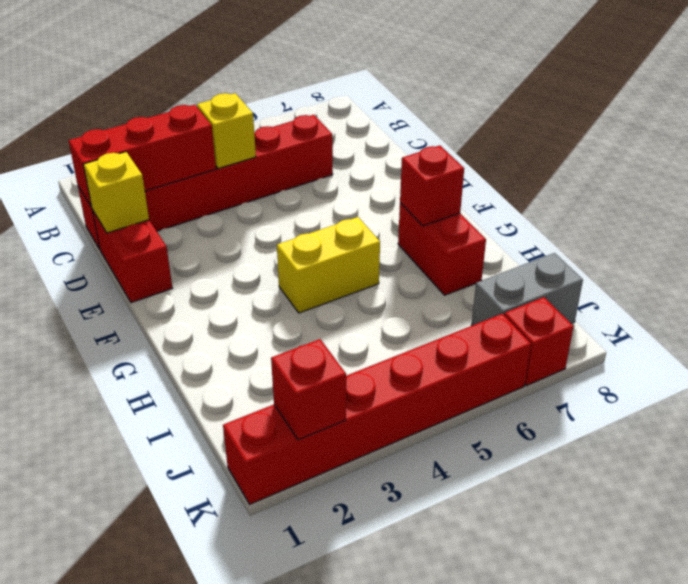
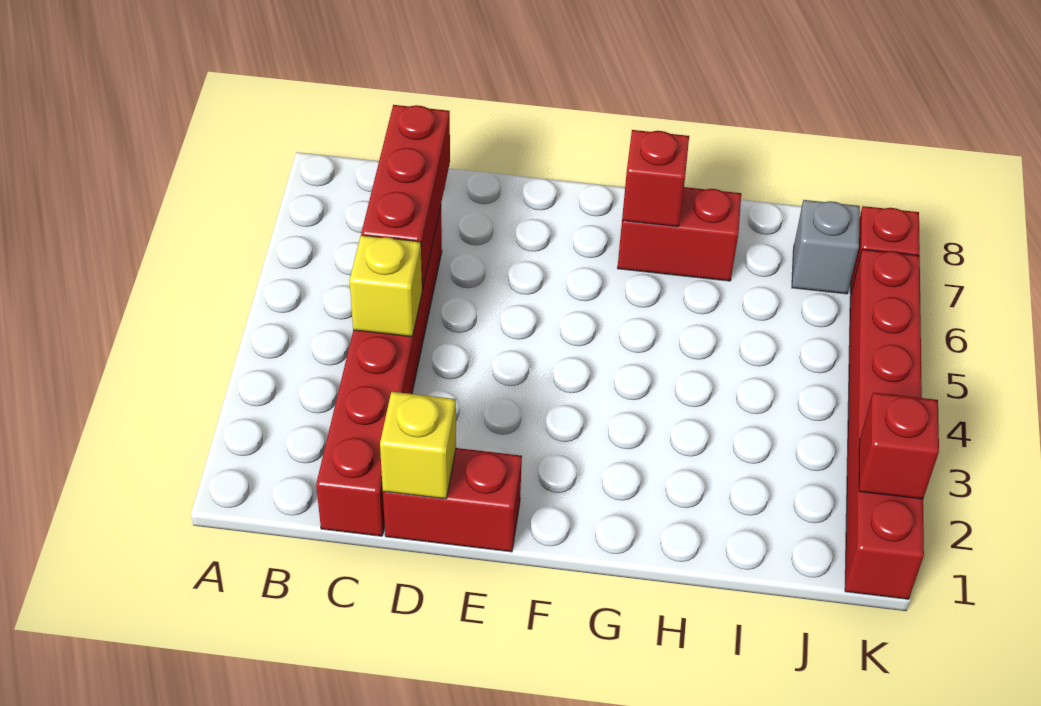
red brick C1:C3 level 2 -> red brick C5:C7 level 2
yellow brick G4:G5 level 1 -> none
grey brick J7:J8 level 1 -> grey brick J7 level 1

